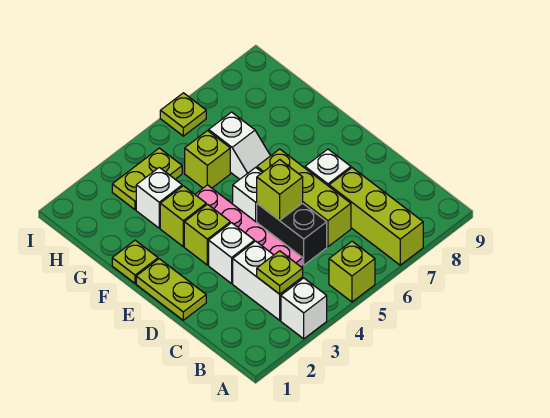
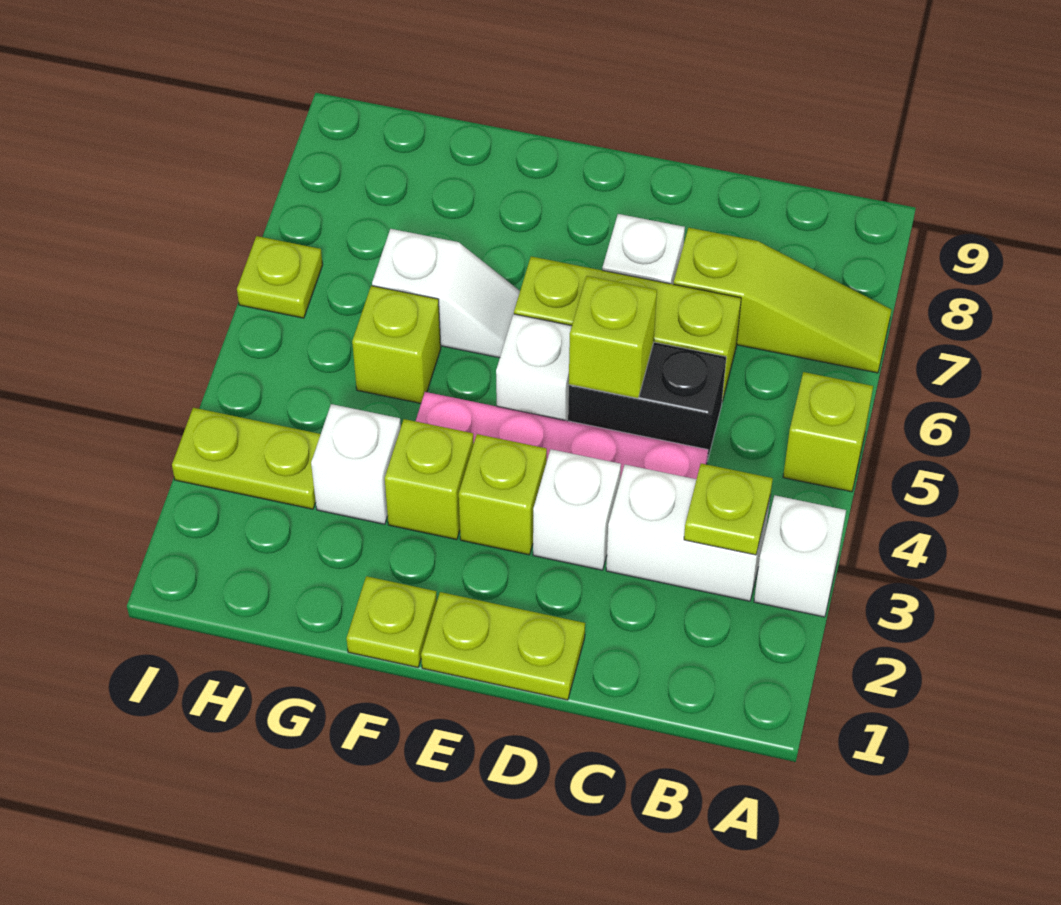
lime brick A7:C7 level 1 -> lime slope A7:C7 level 1 top C
lime plate H3:H4 level 1 -> lime plate H3:I3 level 1

